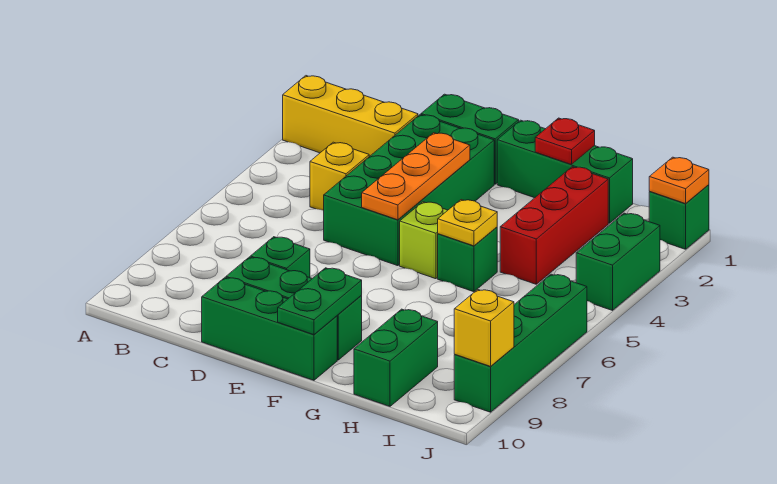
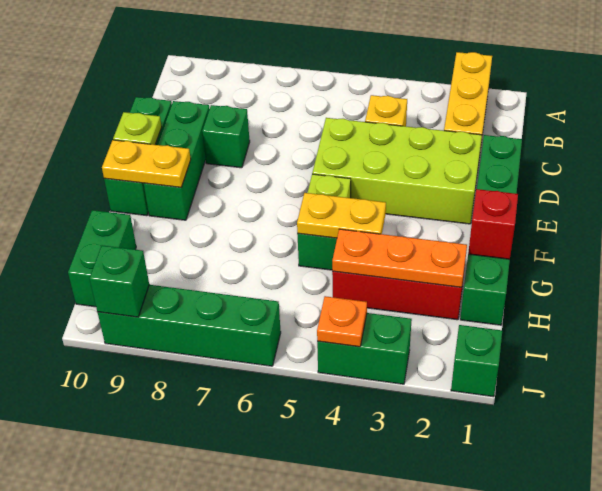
green brick D2:E5 level 1 -> lime brick D2:E5 level 1
orange plate E3:E5 level 2 -> orange plate H2:H4 level 2
none -> lime plate E10 level 2
green plate F9:F10 level 2 -> yellow plate F9:F10 level 2
red plate G1 level 2 -> red brick G1 level 2
yellow plate G5 level 2 -> yellow plate G4:G5 level 2
green brick H9:H10 level 1 -> green brick H10:I10 level 1
orange plate J1 level 2 -> orange plate J4 level 2
yellow brick J9 level 2 -> green brick J9 level 2

